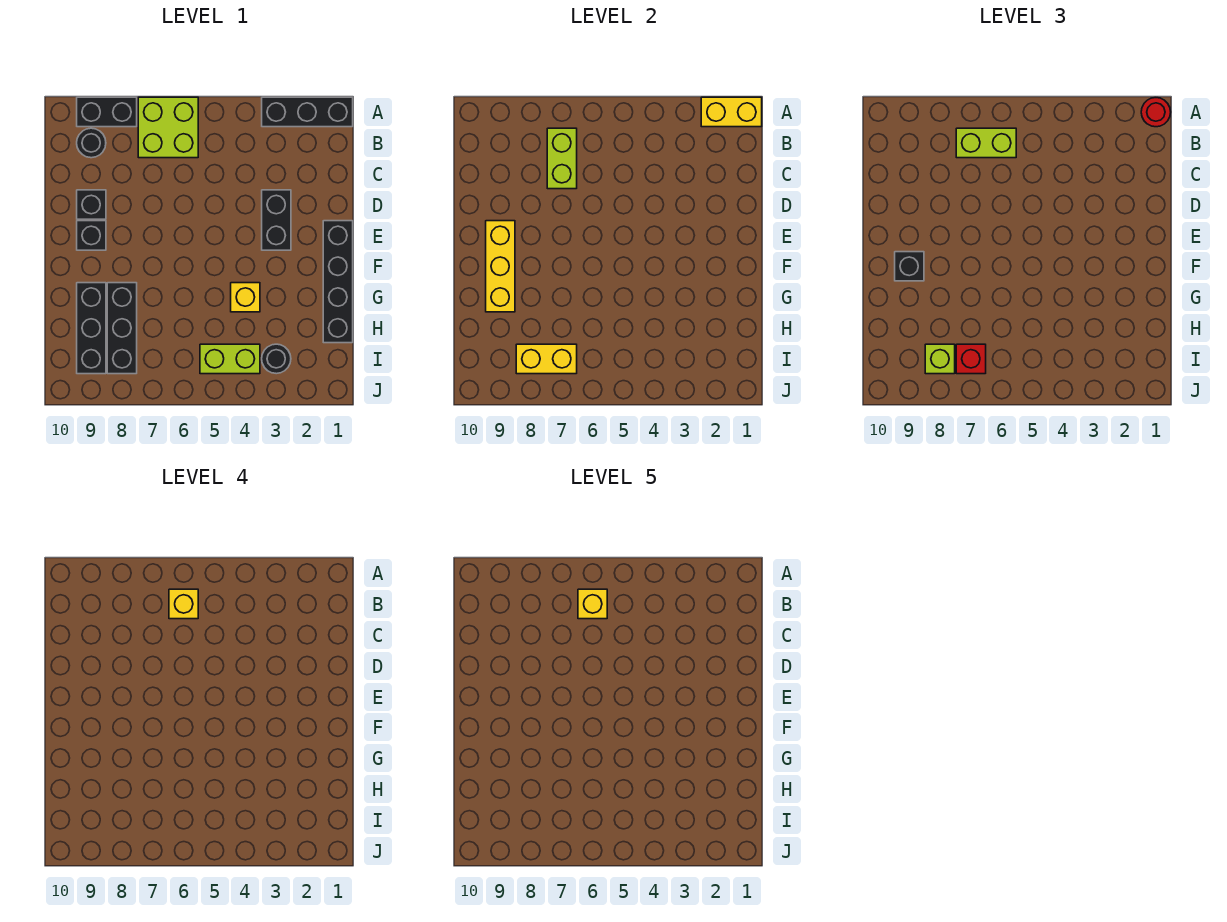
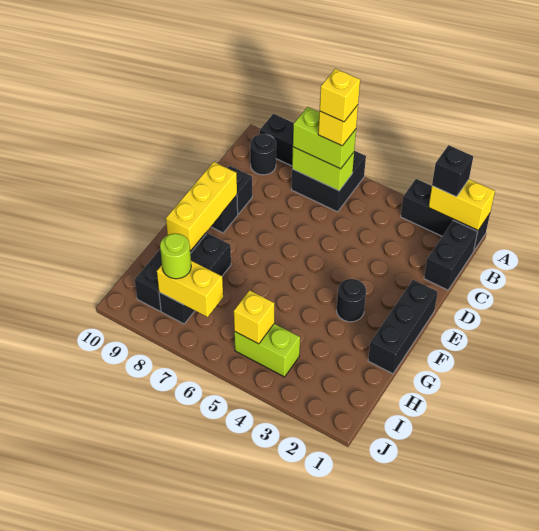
red round brick A1 level 3 -> none
lime brick A6:B7 level 1 -> black brick A6:B7 level 1
lime brick B7:C7 level 2 -> lime brick B6:B7 level 2
black brick D3:E3 level 1 -> black brick B1:C1 level 1
black brick E1:H1 level 1 -> black brick E1:G1 level 1
black brick F9 level 3 -> black brick A2 level 3
yellow brick G4 level 1 -> yellow brick I5 level 2
black round brick I3 level 1 -> black round brick F3 level 1
red brick I7 level 3 -> none
lime brick I8 level 3 -> lime round brick I8 level 3

